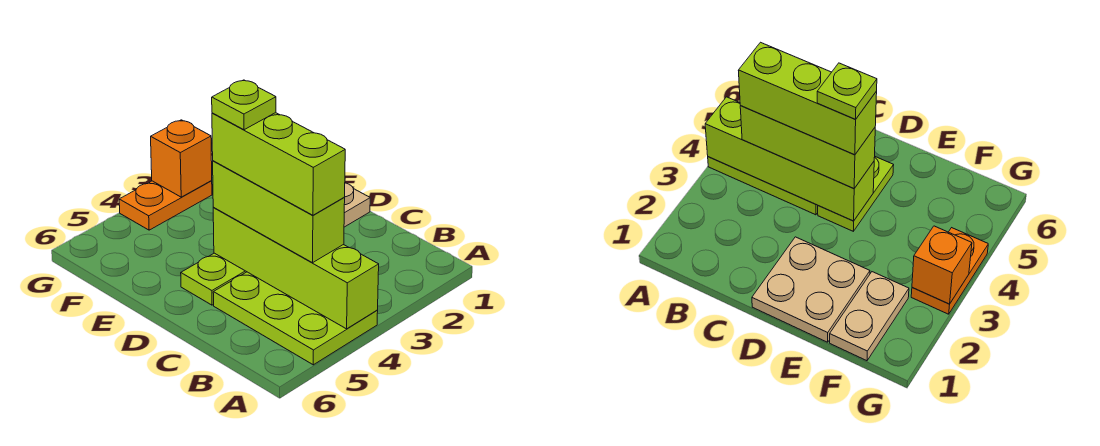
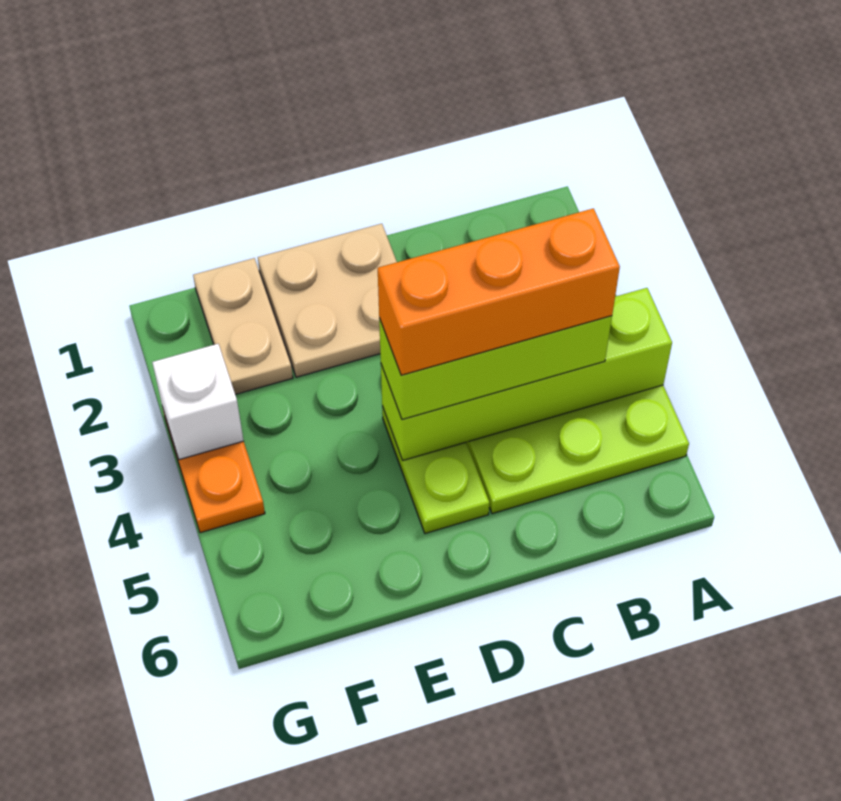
lime brick B4:D4 level 4 -> orange brick B4:D4 level 4
lime plate D4 level 5 -> none
orange brick G3 level 2 -> white brick G3 level 2

